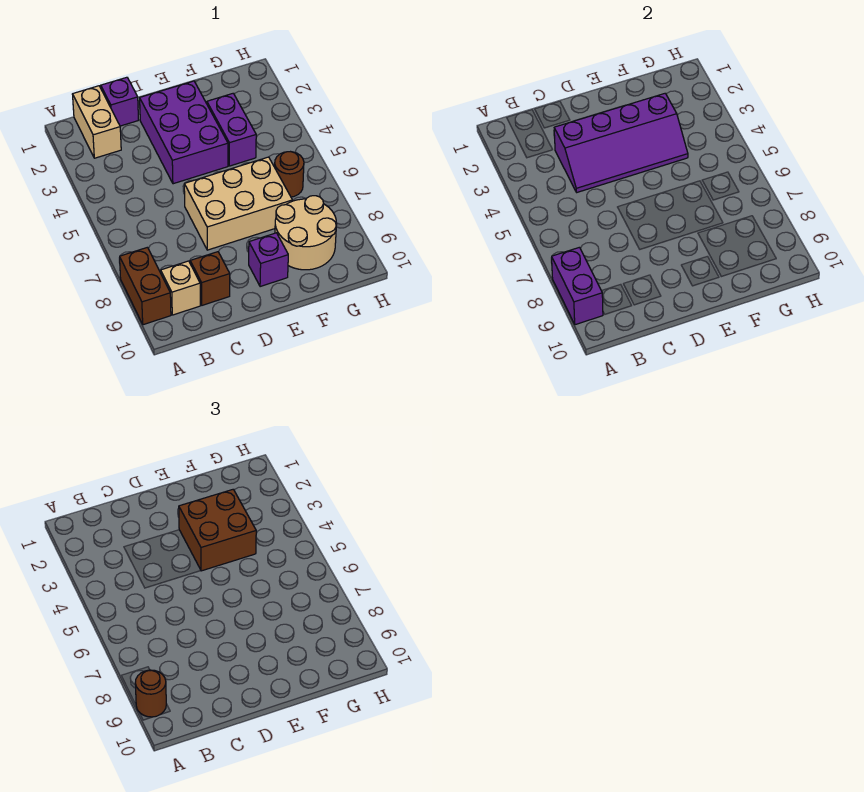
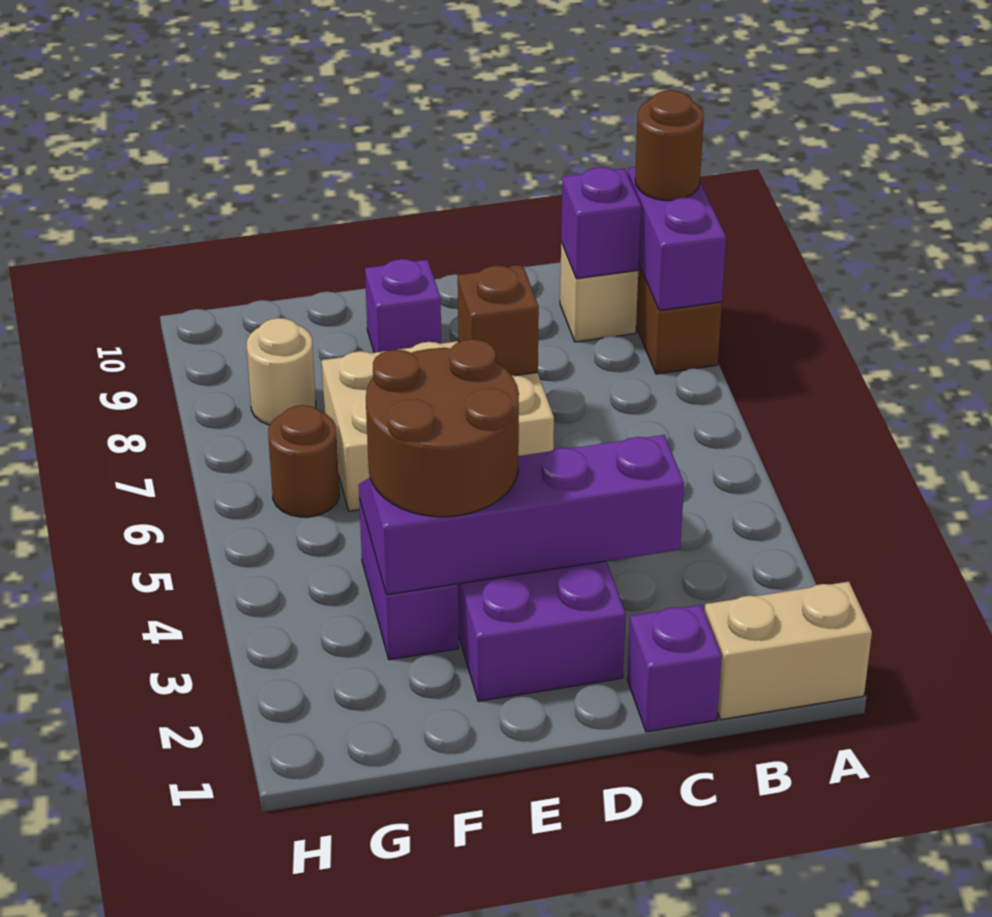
tan brick B1:B2 level 1 -> tan brick A1:B1 level 1
none -> purple brick B9 level 2
brown brick C9 level 1 -> brown brick D7 level 2
brown brick E3:F4 level 3 -> brown round brick E3:F4 level 3
tan round brick F8:G9 level 1 -> tan round brick G8 level 1

